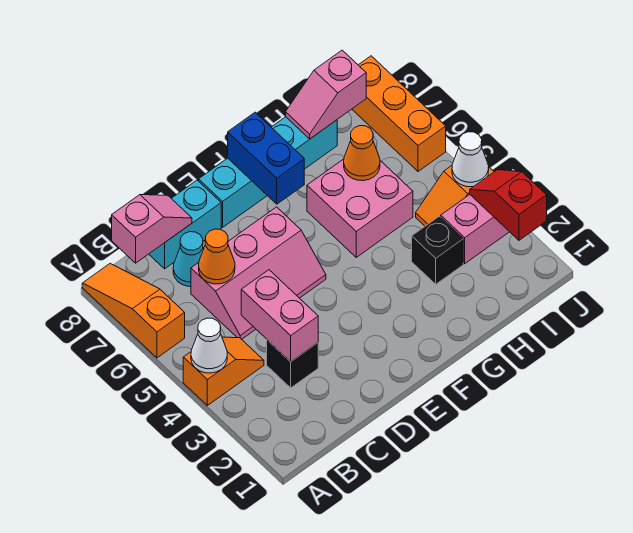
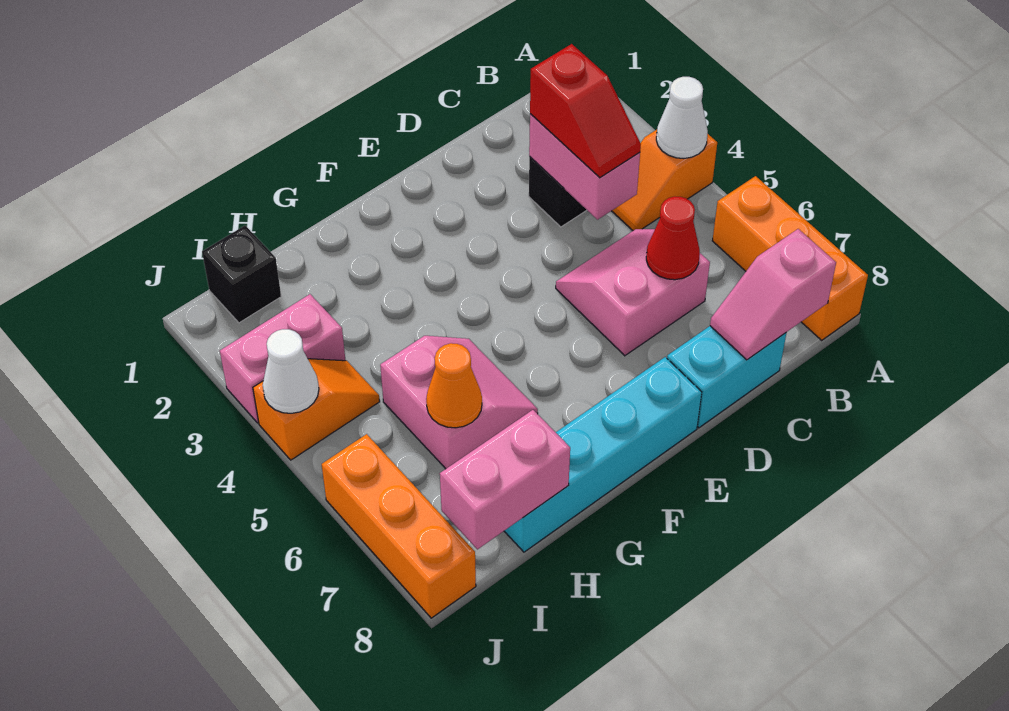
orange slope A6:A8 level 1 top 6 -> orange brick A6:A8 level 1
pink slope C5:E6 level 1 top 6 -> pink slope C5:D6 level 1 top 6
orange cone C6 level 2 -> red cone C6 level 2
cyan cone C7 level 1 -> none
blue brick F7:F8 level 2 -> none
pink brick G5:H6 level 1 -> pink slope G5:H6 level 1 top H
black brick H3 level 1 -> black brick I1 level 1
pink slope H8:I8 level 2 top I -> pink brick H8:I8 level 2
red slope J2:J3 level 2 top 2 -> red slope C3:C4 level 3 top 3

